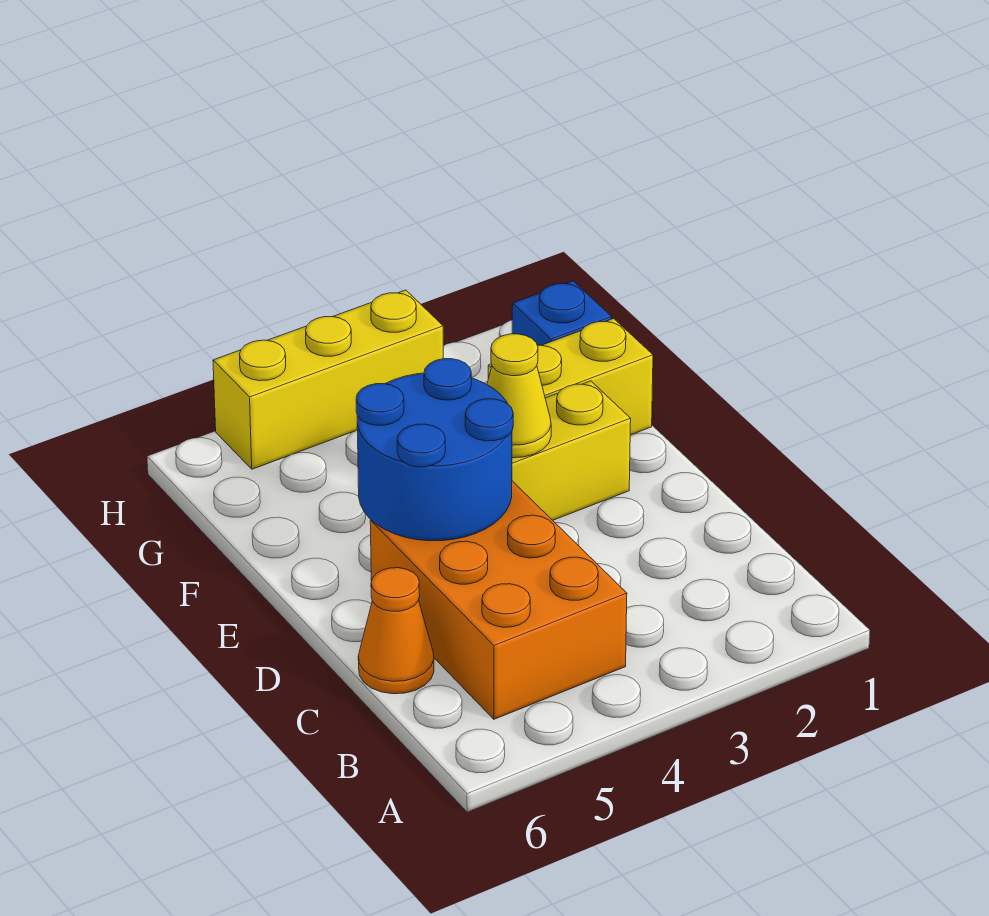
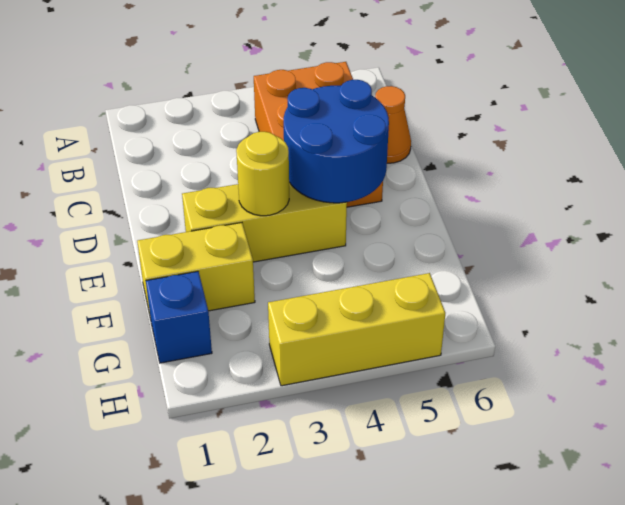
yellow cone E3 level 2 -> yellow round brick E3 level 2

